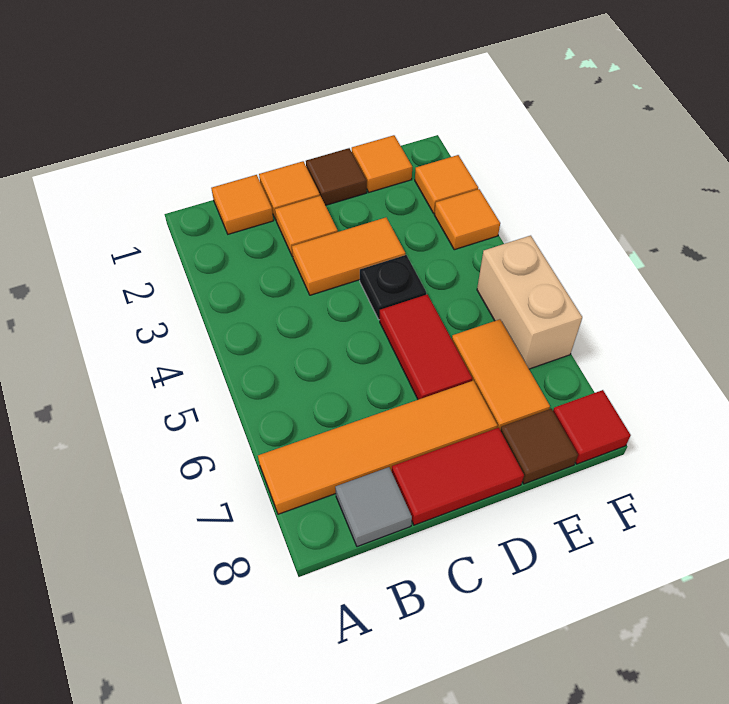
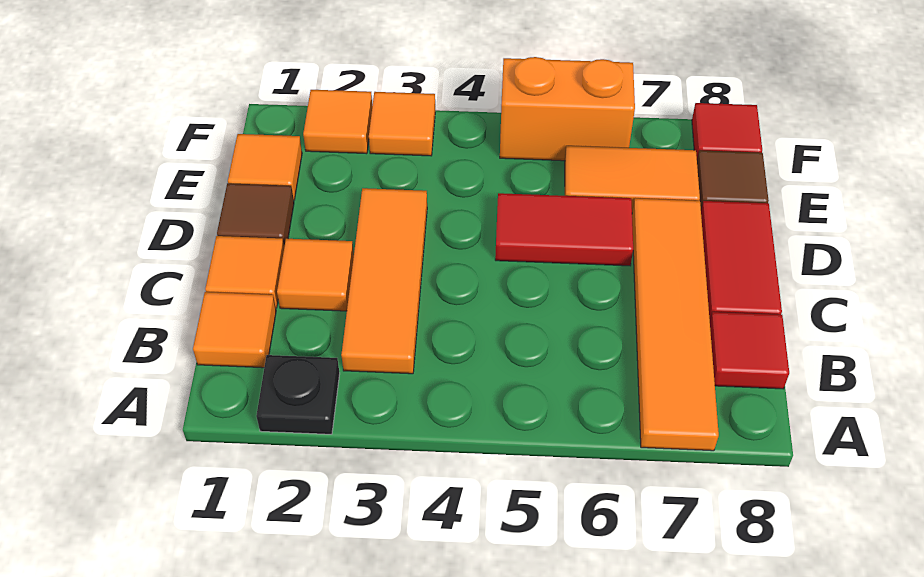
grey tile B8 level 1 -> red tile B8 level 1
orange tile C3:D3 level 1 -> orange tile B3:D3 level 1
black plate D4 level 1 -> black plate A2 level 1
tan brick F5:F6 level 1 -> orange brick F5:F6 level 1

